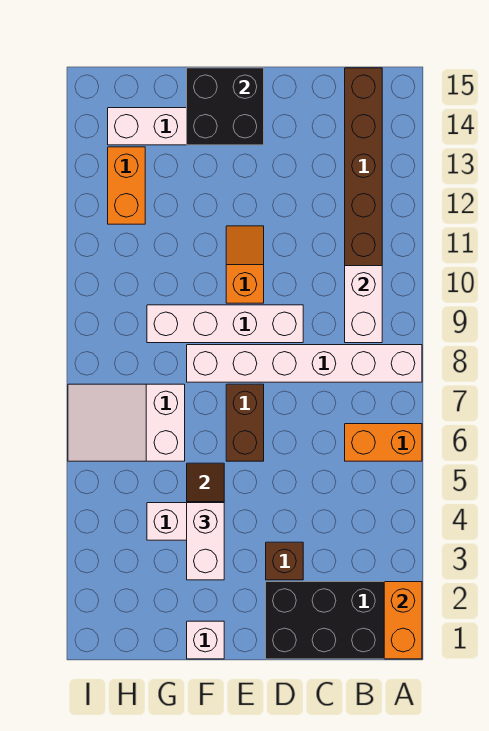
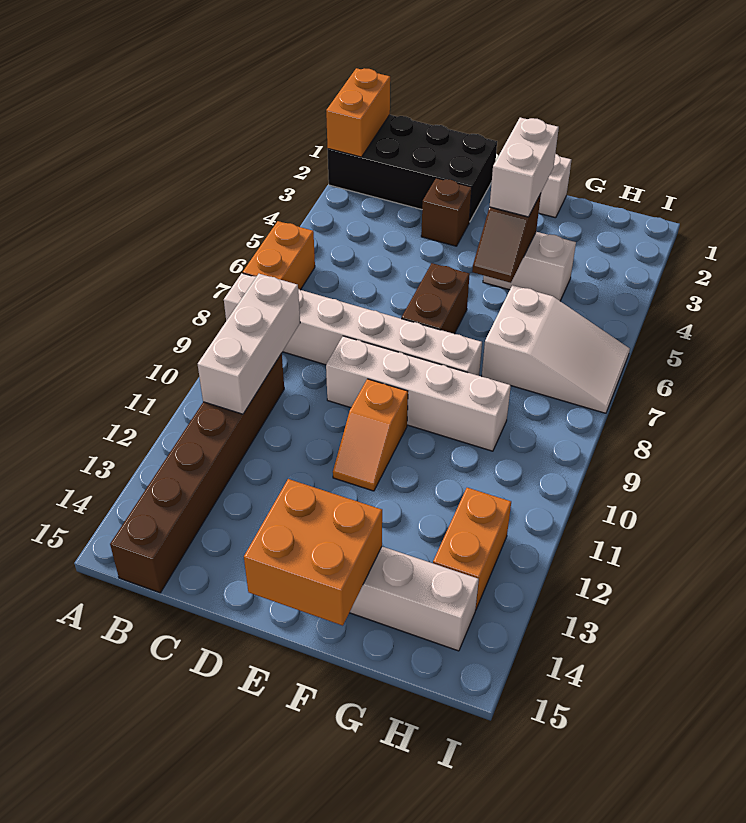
orange brick A6:B6 level 1 -> orange brick A6:A7 level 1
white brick B9:B10 level 2 -> white brick B9:B11 level 2
black brick E14:F15 level 2 -> orange brick E14:F15 level 2

